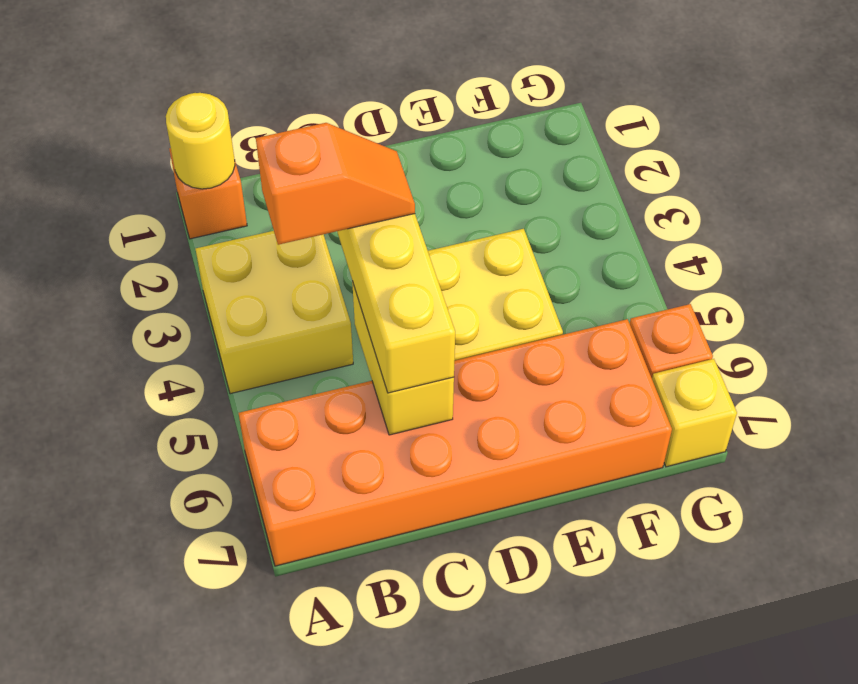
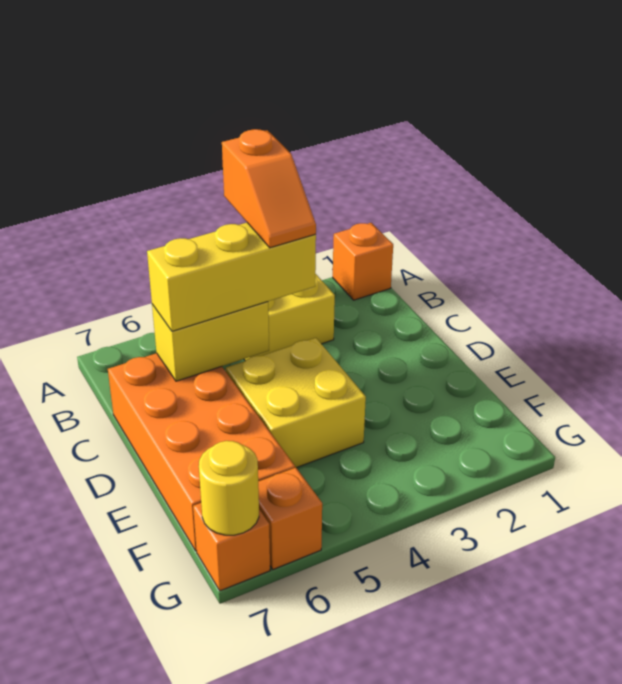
yellow round brick A1 level 2 -> yellow round brick G7 level 2
orange brick A6:F7 level 1 -> orange brick C6:F7 level 1
yellow brick G7 level 1 -> orange brick G7 level 1

